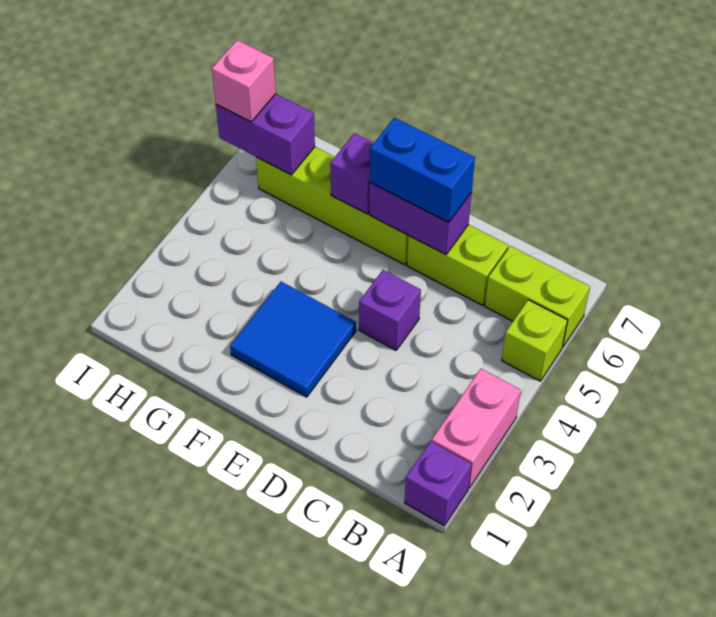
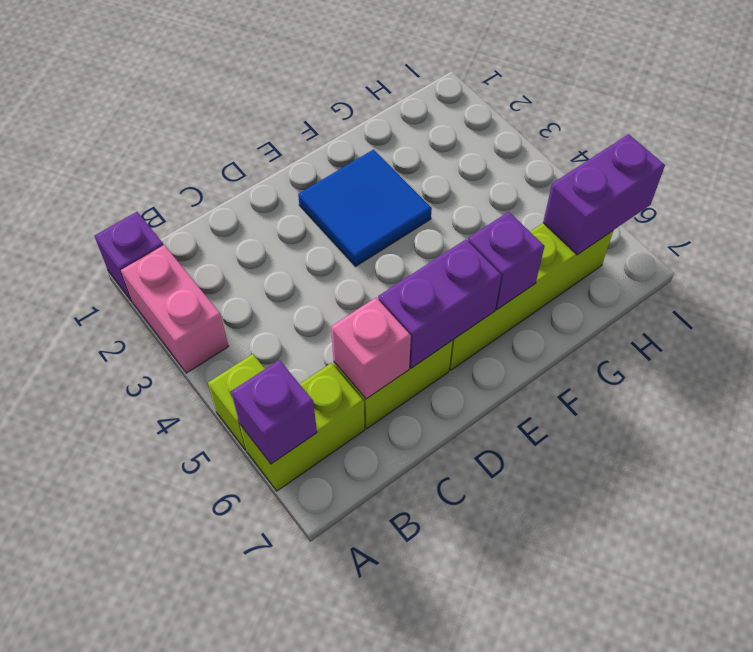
purple brick D4 level 1 -> purple brick A6 level 2
blue brick D6:E6 level 3 -> none
pink brick I6 level 3 -> pink brick C6 level 2

